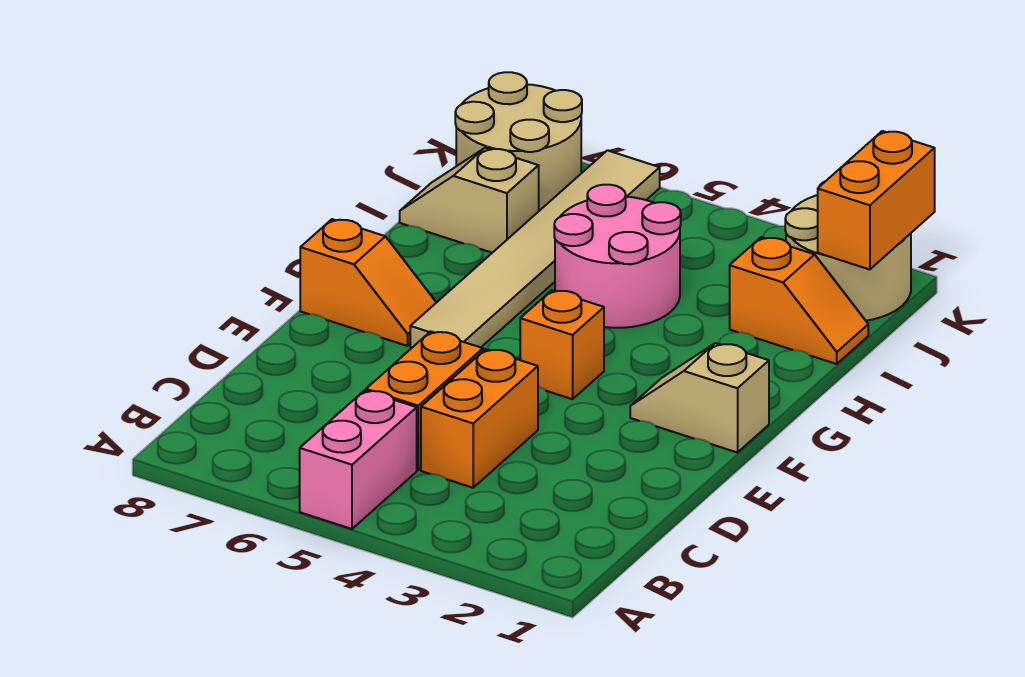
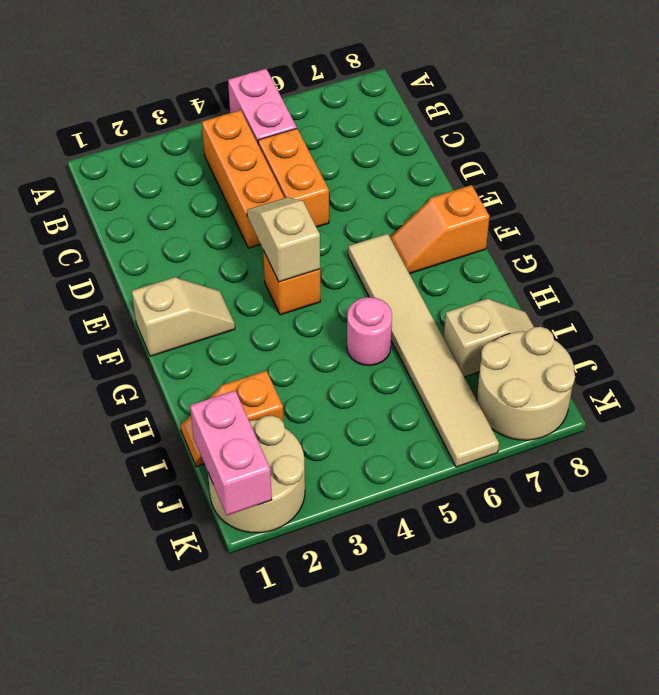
orange brick C4:D4 level 1 -> orange brick B4:D4 level 1
none -> tan slope E4:F4 level 2 top F
pink round brick H4:I5 level 1 -> pink round brick H5 level 1
orange brick J1:K1 level 2 -> pink brick J1:K1 level 2

